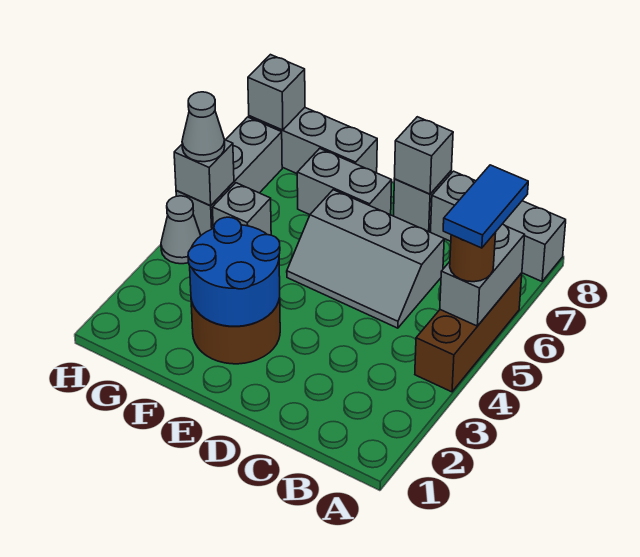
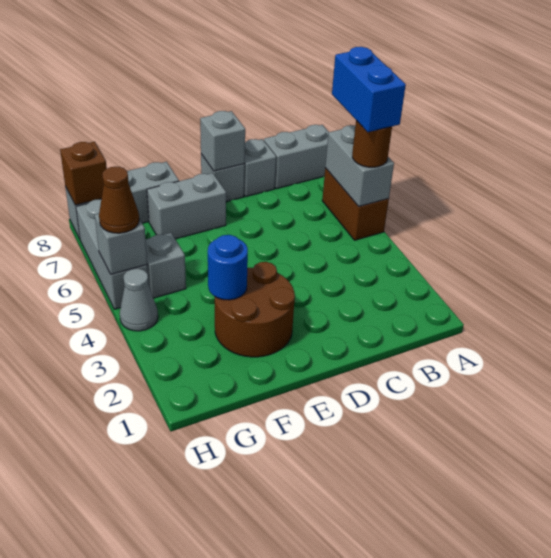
brown brick A4:A6 level 1 -> brown brick A5:A6 level 1
blue tile A5:A6 level 4 -> blue brick A5:A6 level 4
grey slope C5:E6 level 1 top 6 -> none
blue round brick E2:F3 level 2 -> blue round brick F3 level 2
grey cone H5 level 3 -> brown cone H5 level 3
grey brick H8 level 2 -> brown brick H8 level 2

